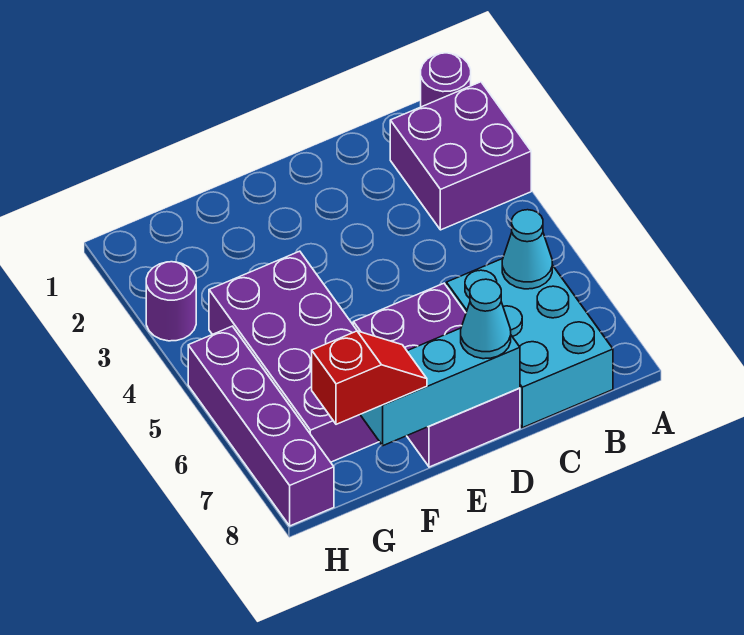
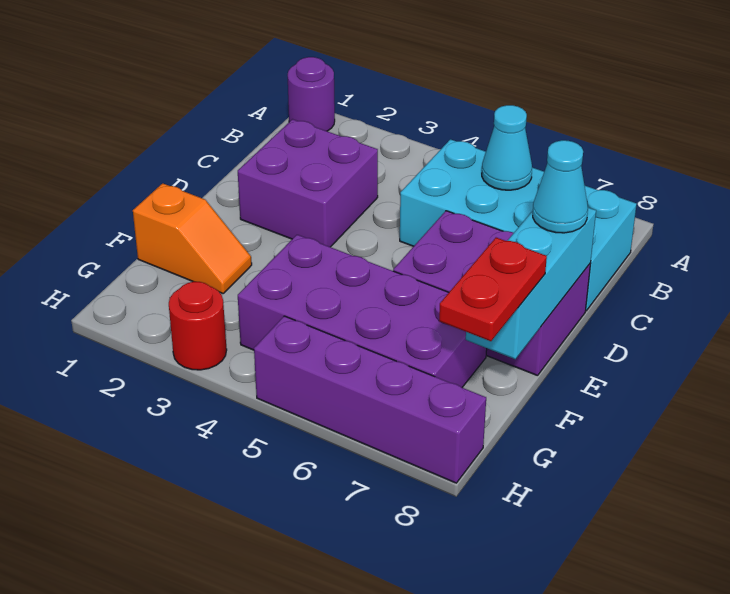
purple brick A2:B3 level 1 -> purple brick C2:D3 level 1
cyan brick B6:C8 level 1 -> cyan brick B5:C8 level 1
none -> orange slope F1:F2 level 1 top 1
red slope F8:G8 level 3 top G -> red plate F8:G8 level 3
purple round brick H3 level 1 -> red round brick H3 level 1

